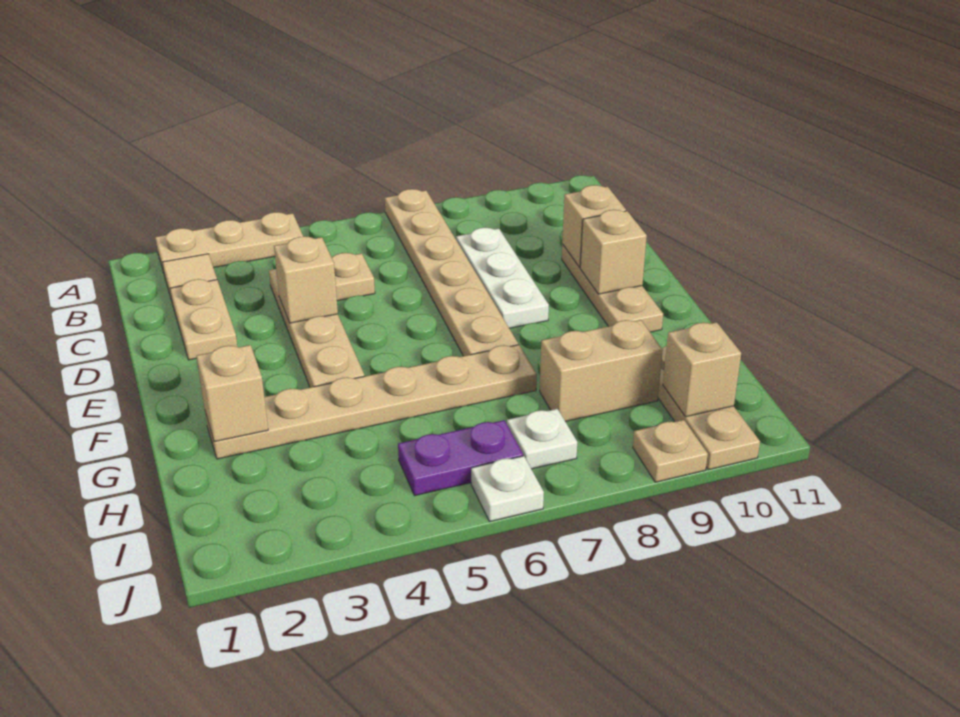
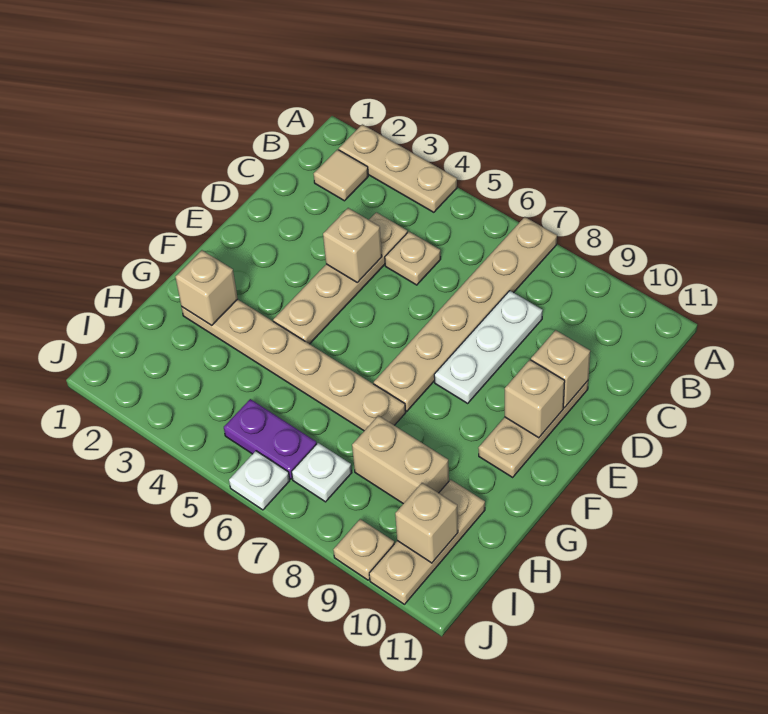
tan plate C2:D2 level 1 -> none

